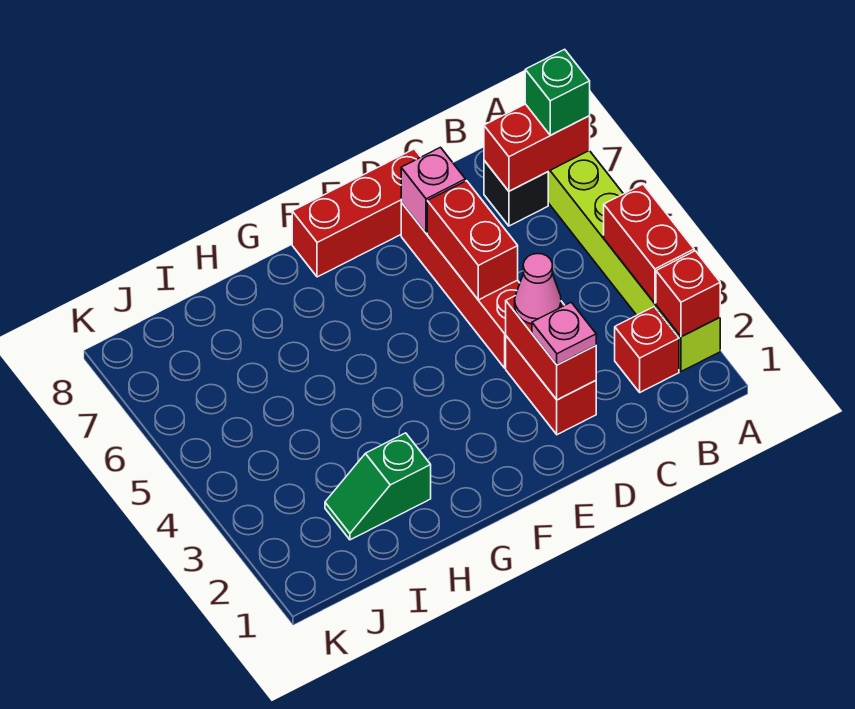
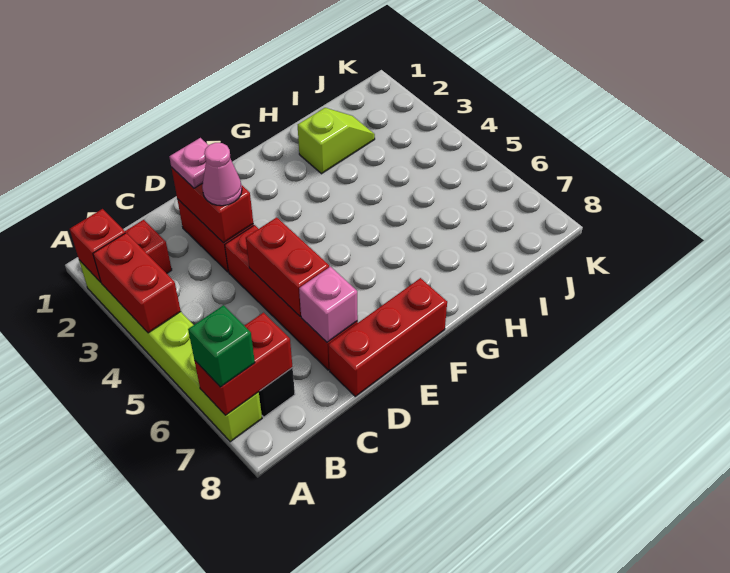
green slope H2:I2 level 1 top H -> lime slope H2:I2 level 1 top H

